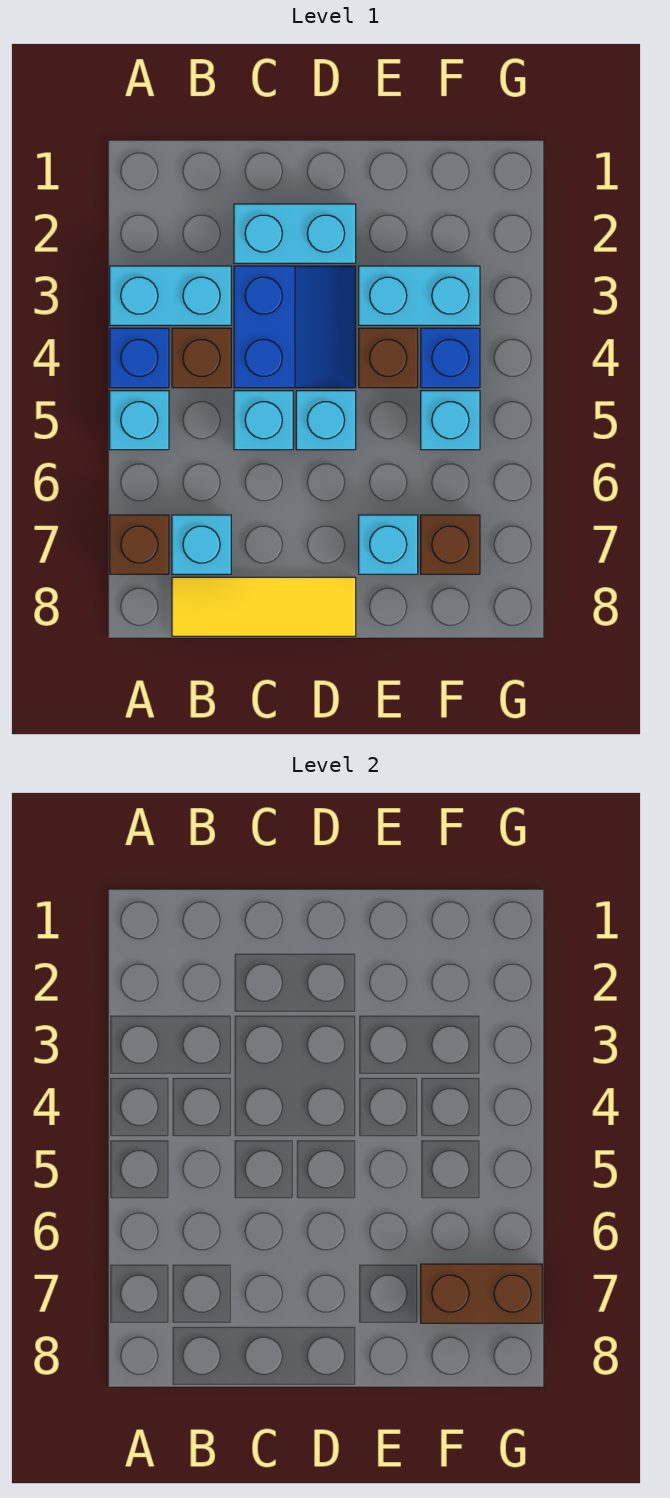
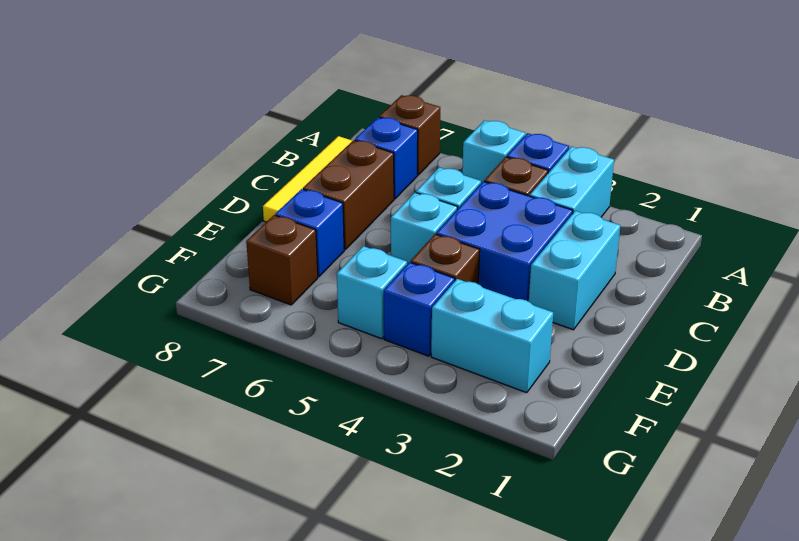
cyan brick B7 level 1 -> blue brick B7 level 1
blue slope C3:D4 level 1 top C -> blue brick C3:D4 level 1
cyan brick E3:F3 level 1 -> cyan brick F2:F3 level 1
cyan brick E7 level 1 -> blue brick E7 level 1
brown brick F7:G7 level 2 -> brown brick C7:D7 level 1

